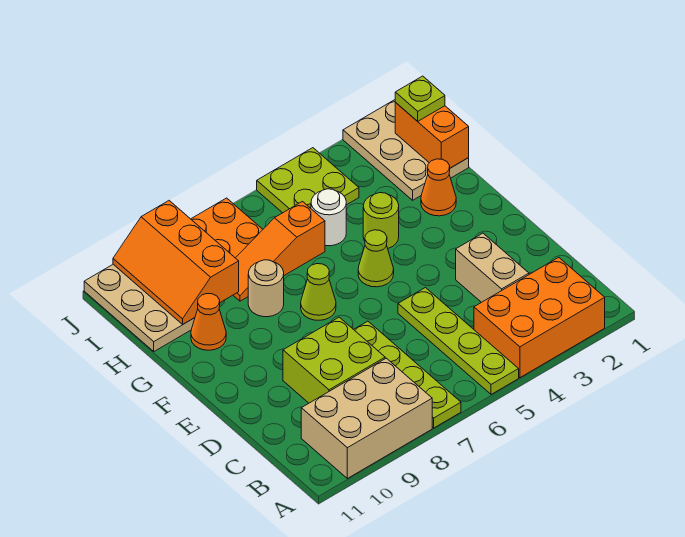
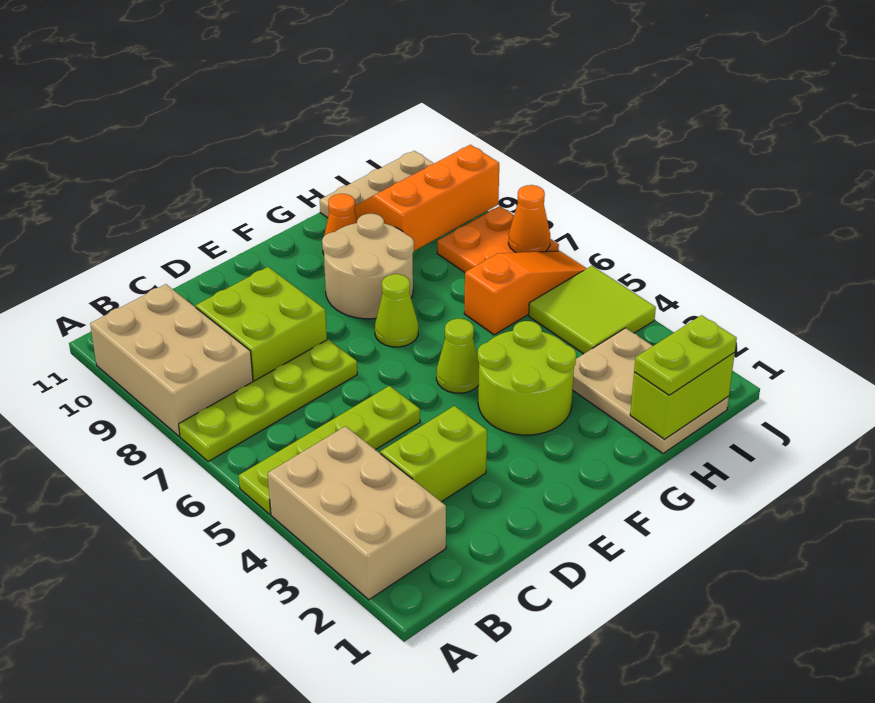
orange brick A2:B4 level 1 -> tan brick A2:B4 level 1
tan brick C3:D3 level 1 -> lime brick C3:D3 level 1
orange cone G2 level 1 -> orange cone J7 level 2
lime round brick G4 level 1 -> lime round brick F3:G4 level 1
tan round brick G8 level 1 -> tan round brick F8:G9 level 1
tan plate H1:J2 level 1 -> tan plate H1:I3 level 1
orange brick H1:I1 level 2 -> lime brick H1:I1 level 2
white round brick H5 level 1 -> none
orange slope H6:H8 level 1 top 6 -> orange slope H6:J6 level 1 top H
lime plate I1 level 3 -> lime plate H1:I1 level 3
lime plate I4:J5 level 1 -> lime tile I4:J5 level 1

